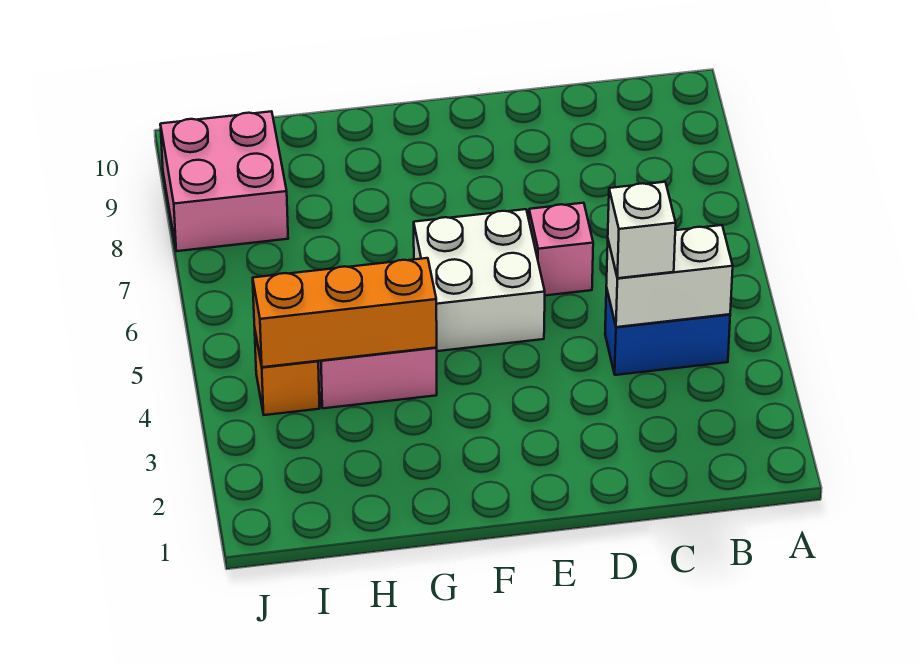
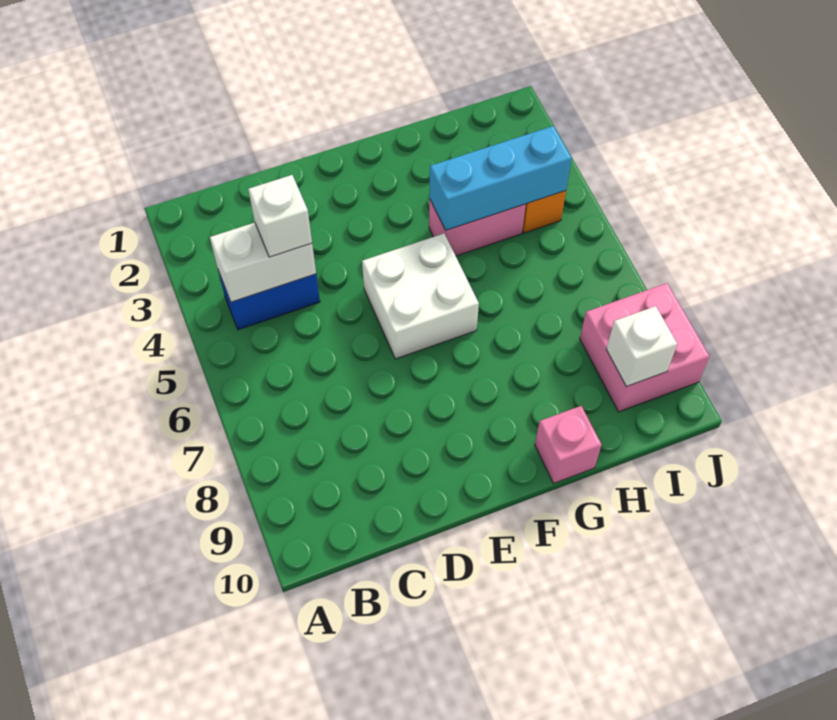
pink brick D6 level 1 -> pink brick G10 level 1
orange brick G4:I4 level 2 -> cyan brick G4:I4 level 2
none -> white brick I9 level 2

